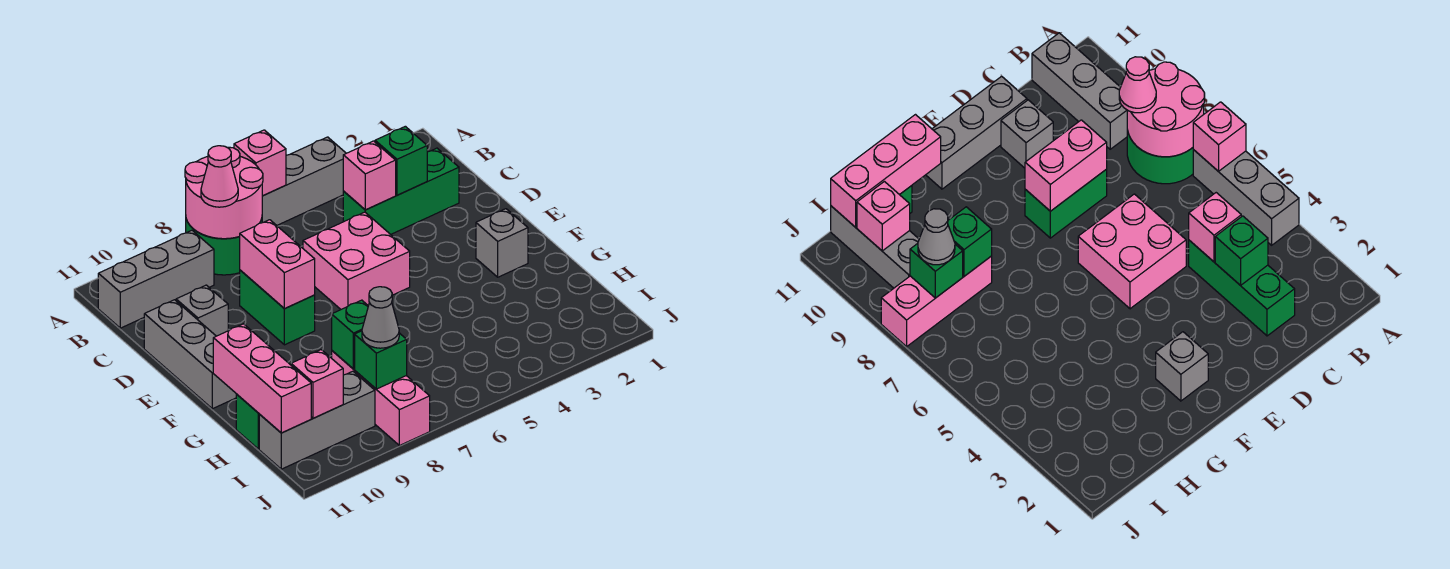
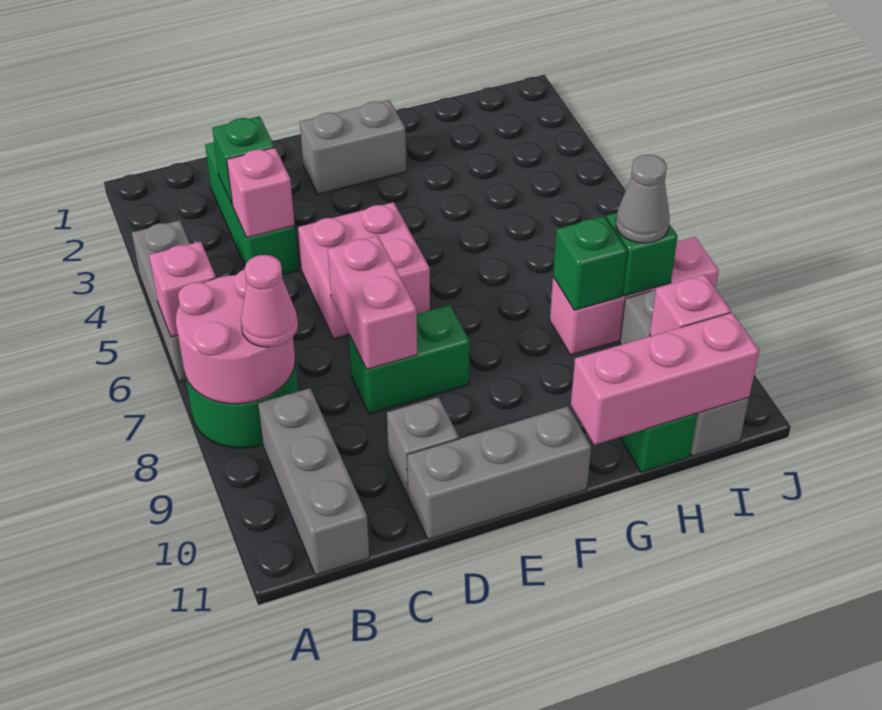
pink brick D8:E8 level 2 -> pink brick D7:D8 level 2
grey brick F2 level 1 -> grey brick E2:F2 level 1

